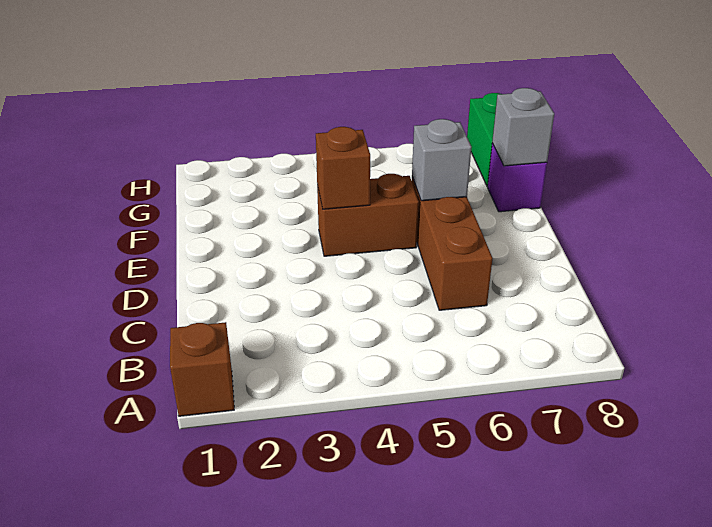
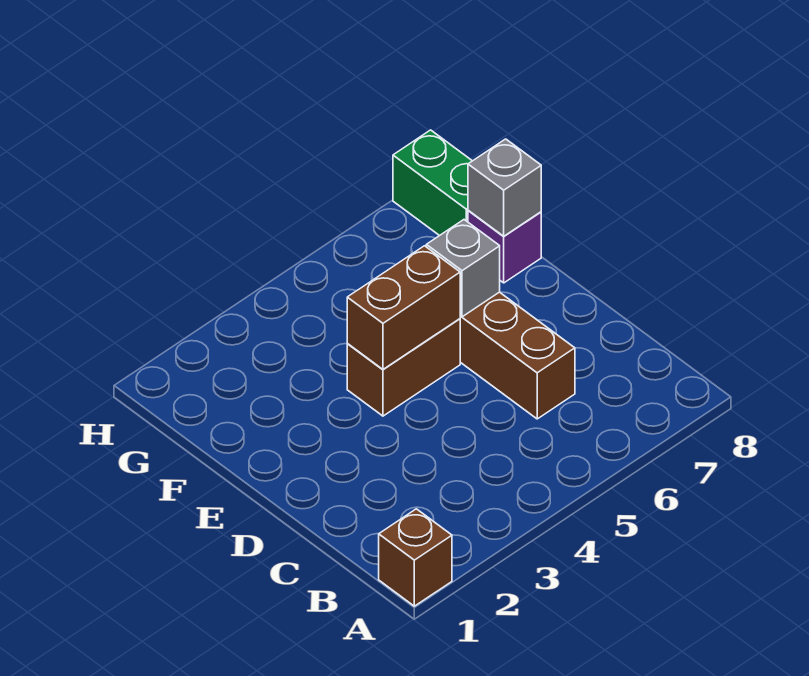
brown brick E4 level 2 -> brown brick E4:E5 level 2

